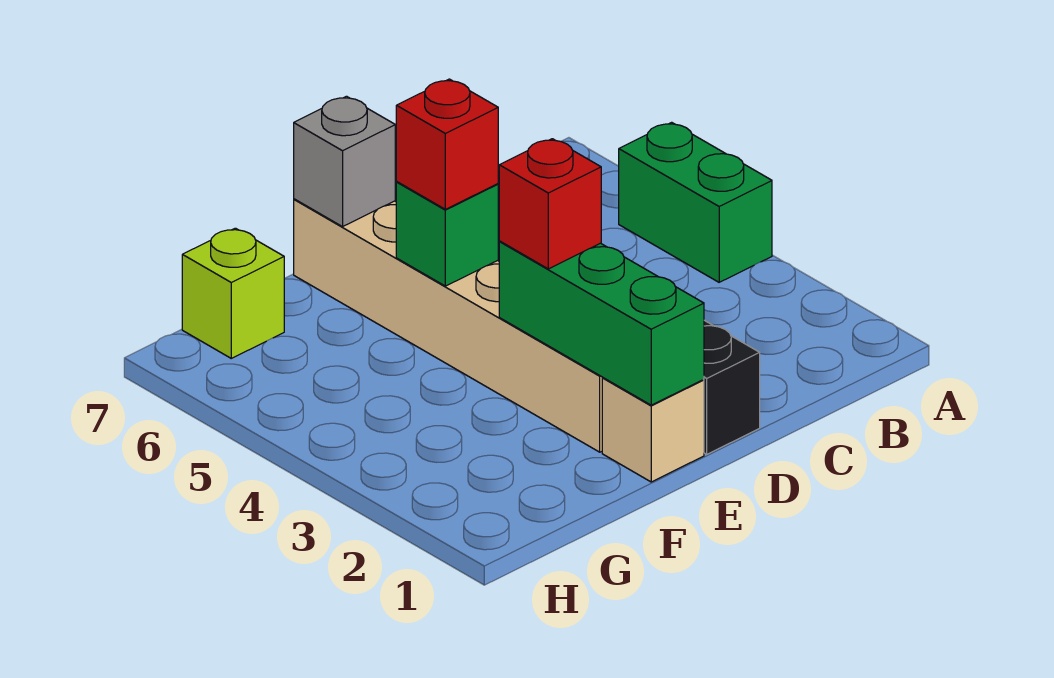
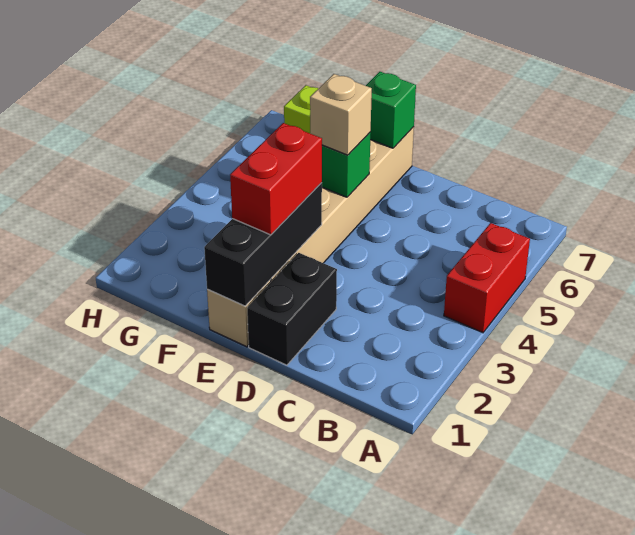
green brick A4:A5 level 1 -> red brick A4:A5 level 1
green brick E1:E3 level 2 -> black brick E1:E3 level 2
red brick E3 level 3 -> red brick E2:E3 level 3
red brick E5 level 3 -> tan brick E5 level 3
grey brick E7 level 2 -> green brick E7 level 2

